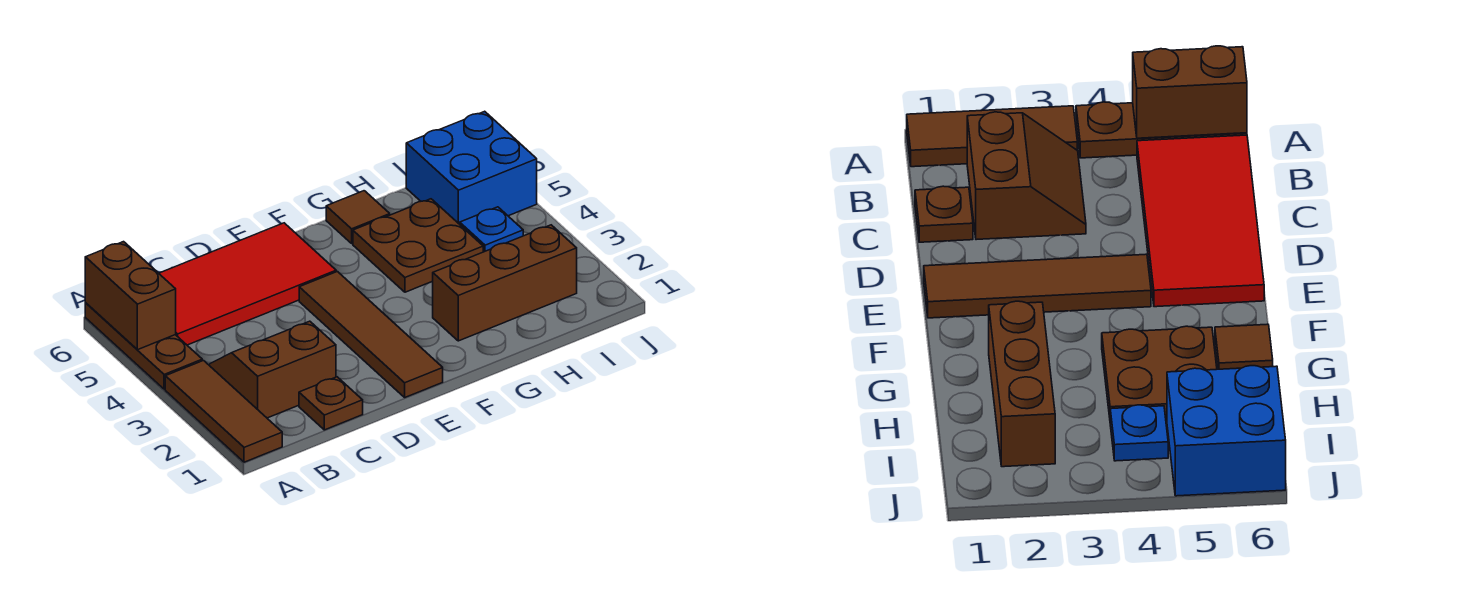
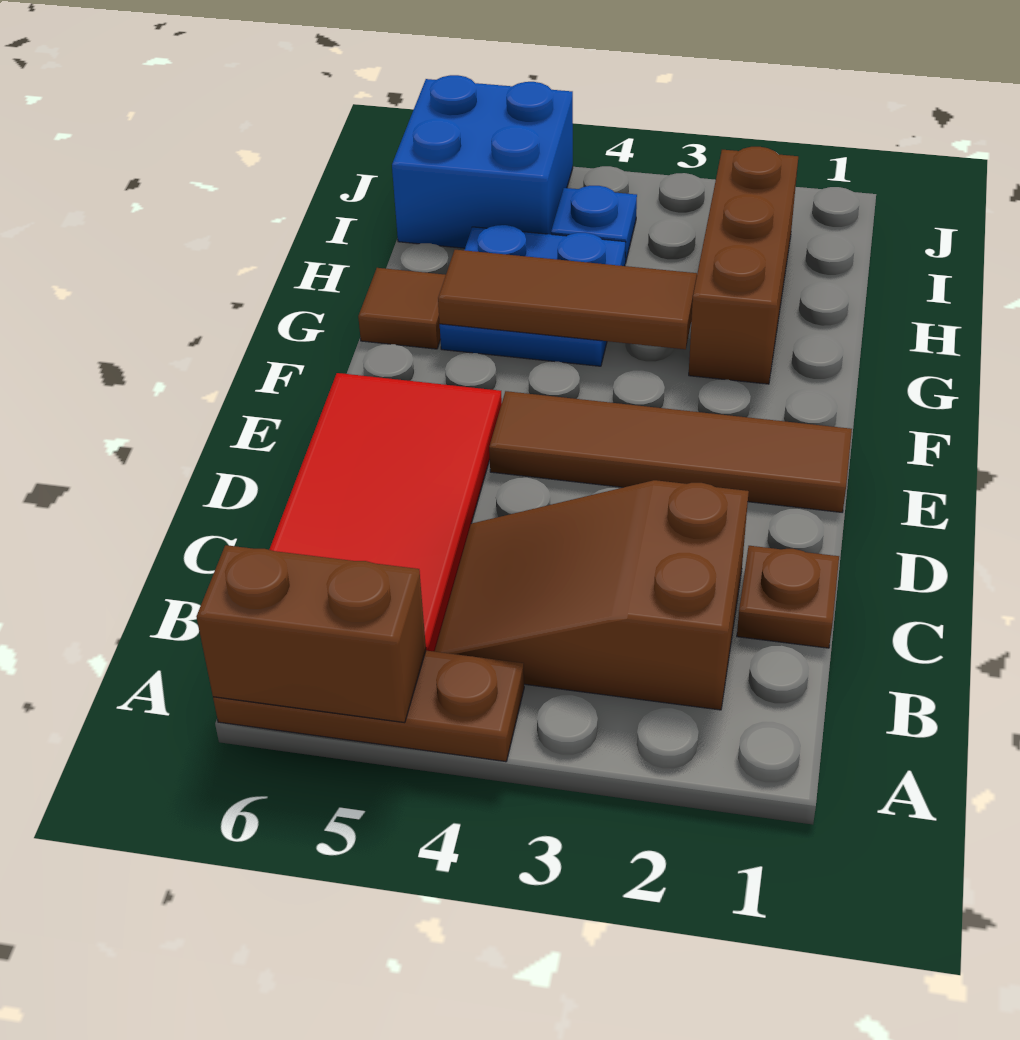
brown tile A1:A3 level 1 -> brown tile G3:G5 level 2
brown slope B2:C3 level 1 top 2 -> brown slope B2:C4 level 1 top 2
brown plate G4:H5 level 1 -> blue plate G4:H5 level 1

